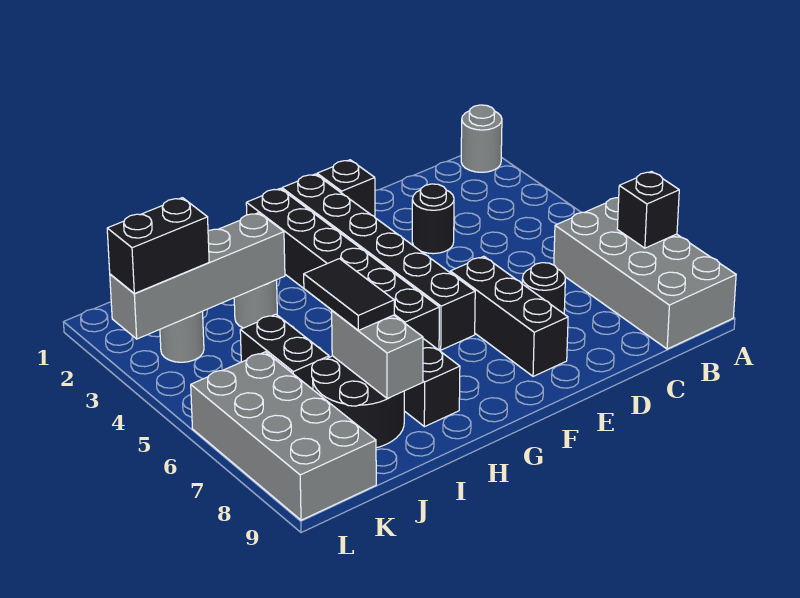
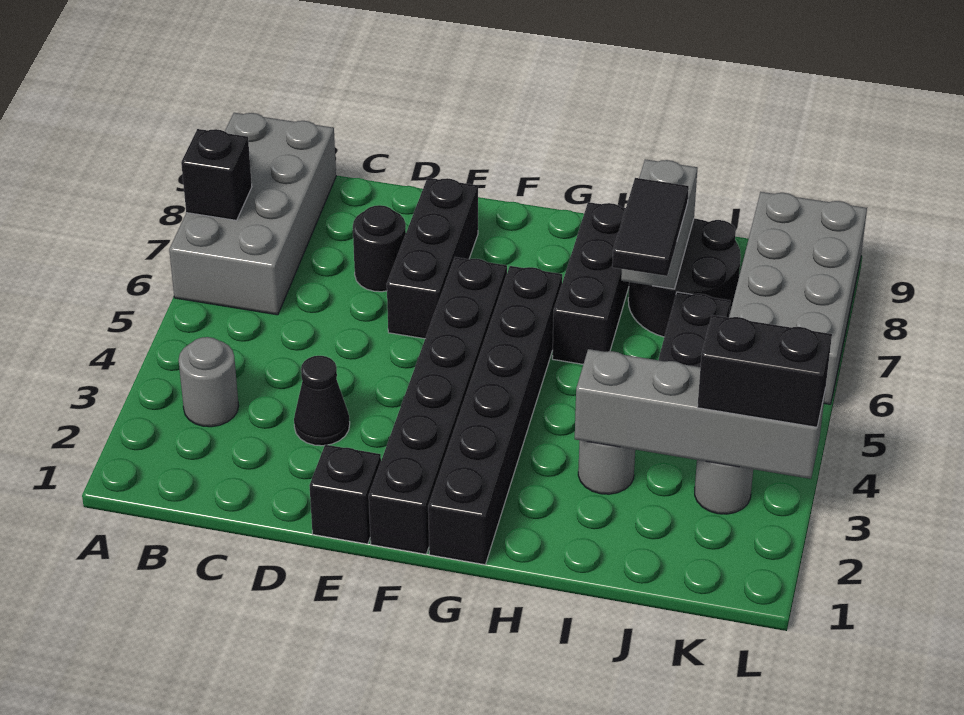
grey round brick A1 level 1 -> grey round brick B3 level 1
black round brick D3 level 1 -> black cone D3 level 1

